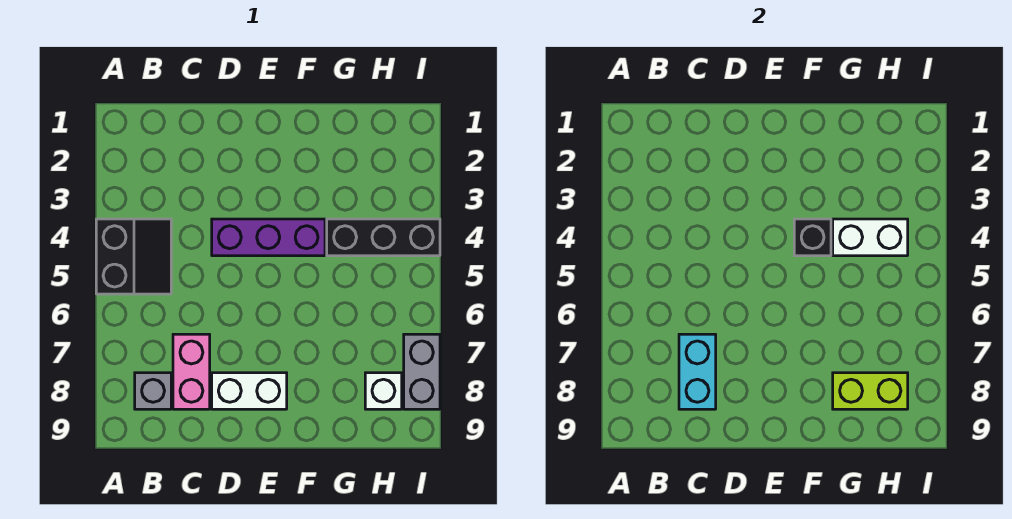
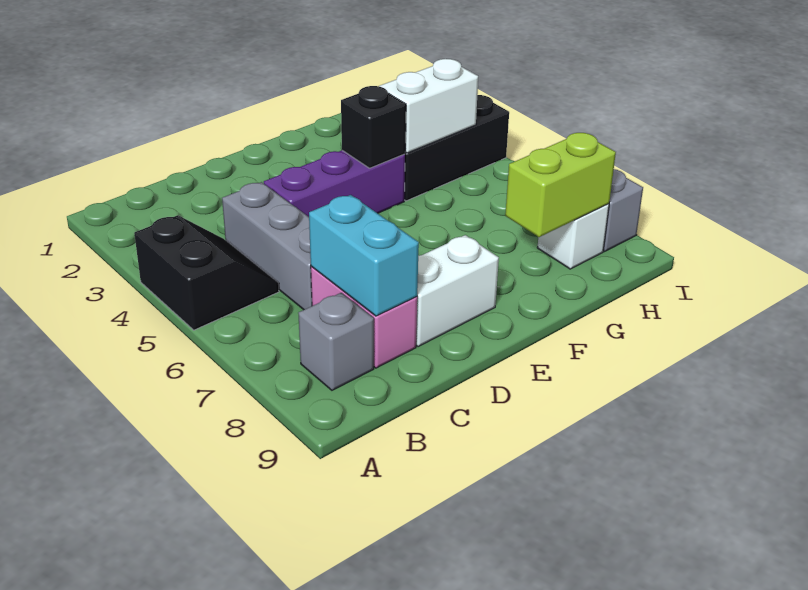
none -> grey brick C4:C6 level 1

